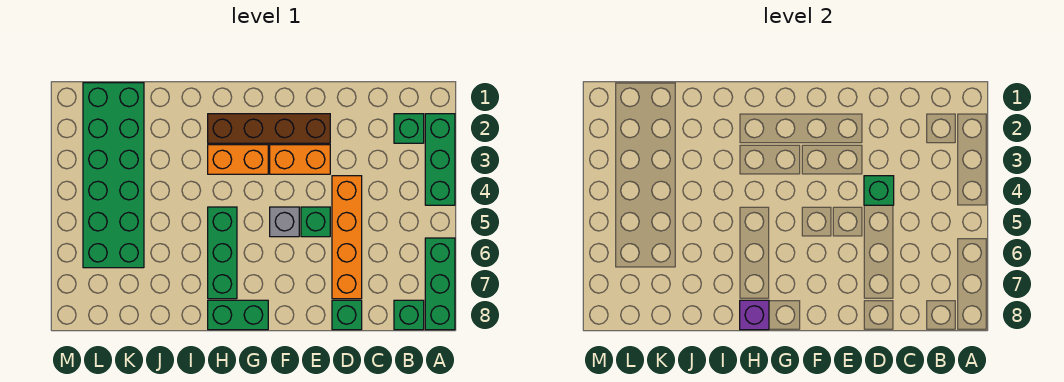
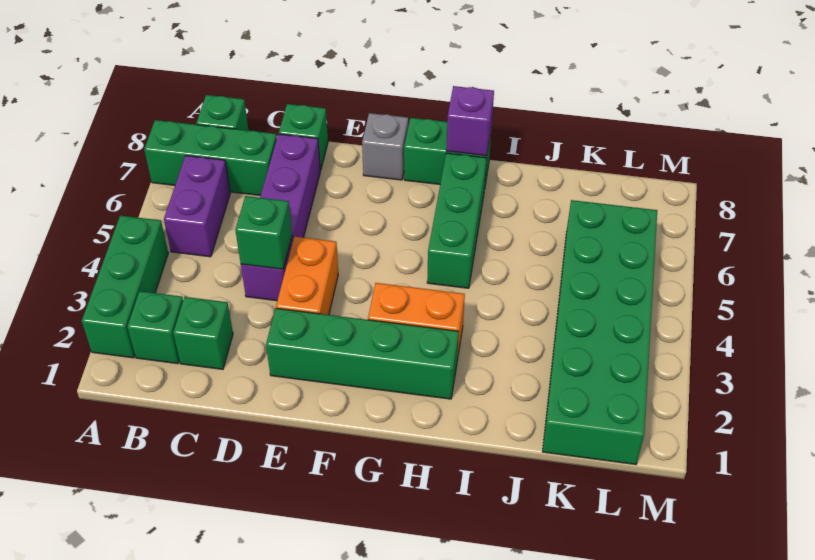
green brick A6:A8 level 1 -> green brick A7:C7 level 1
none -> purple brick B5:B6 level 1
orange brick D4:D7 level 1 -> purple brick D4:D7 level 1
brown brick E2:H2 level 1 -> green brick E2:H2 level 1
orange brick E3:F3 level 1 -> orange brick E3:E4 level 1
green brick E5 level 1 -> green brick C2 level 1
grey brick F5 level 1 -> grey brick F8 level 1

